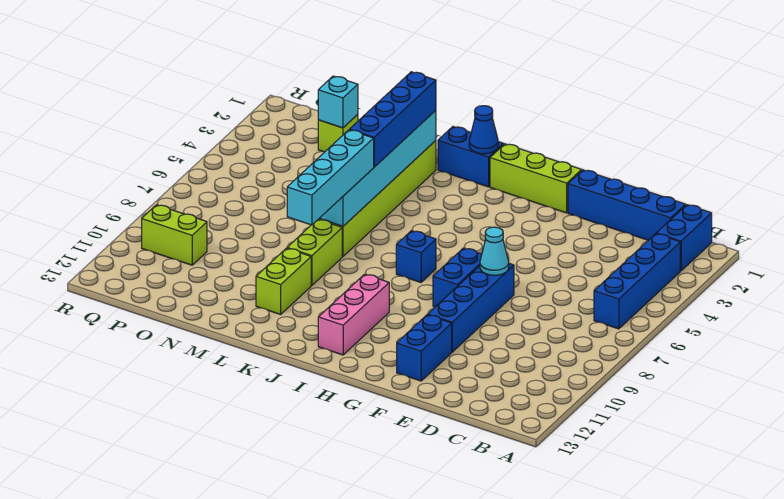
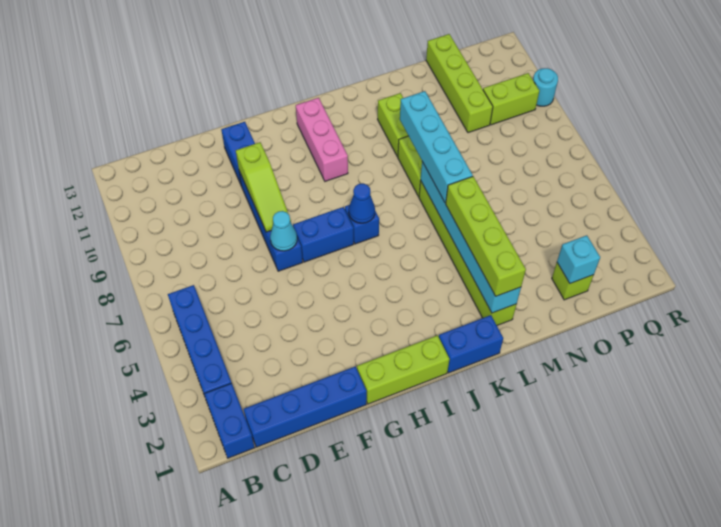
none -> lime slope F8:F10 level 2 top 10
blue brick G7:G8 level 1 -> blue brick G7:H7 level 1
blue cone J1 level 2 -> blue cone I7 level 2
blue brick L2:L5 level 3 -> lime brick L2:L5 level 3
none -> lime brick O10:O13 level 1
none -> cyan round brick R10 level 1

